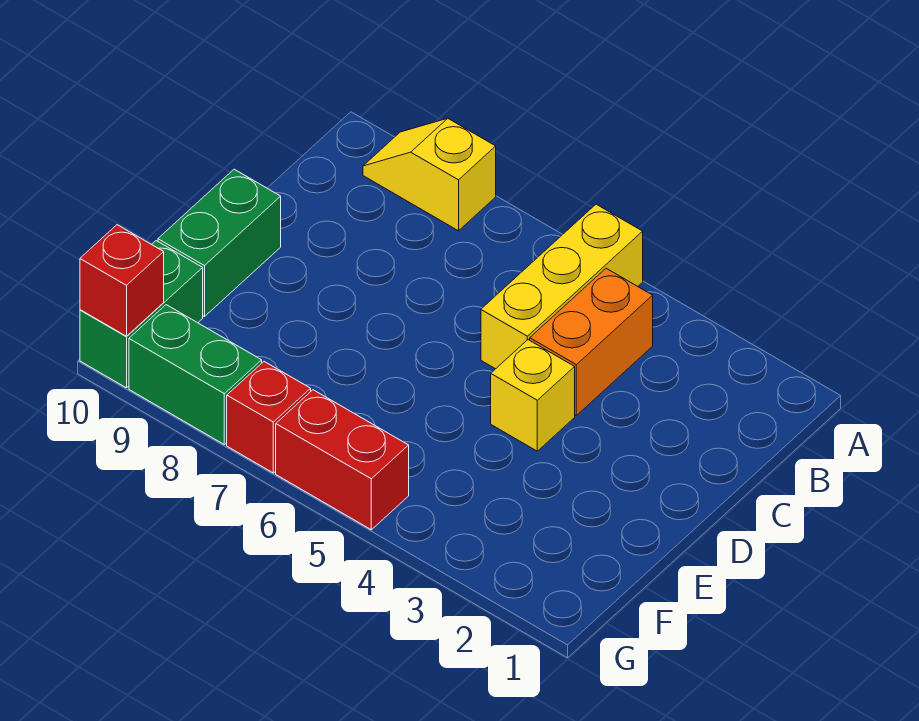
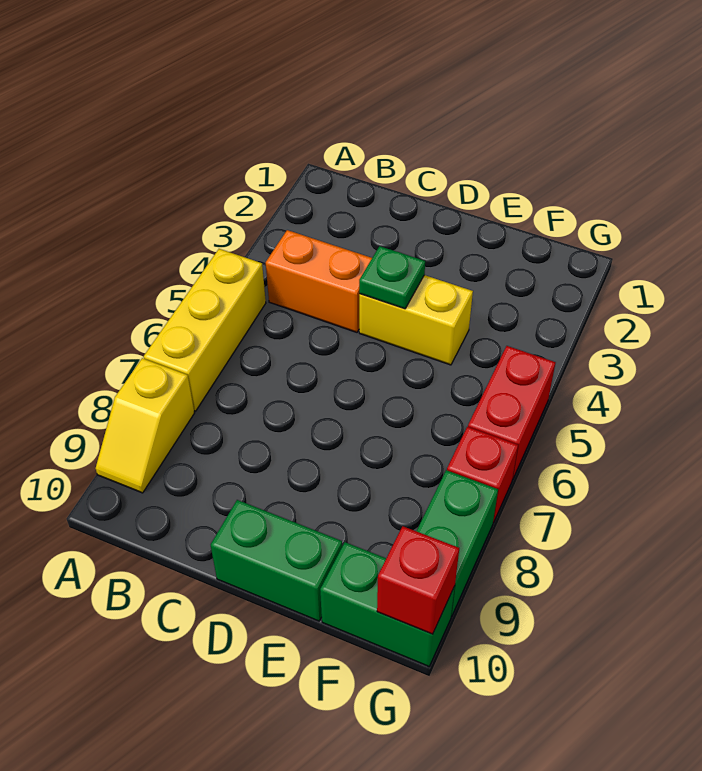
yellow brick A5:C5 level 1 -> yellow brick A5:A7 level 1
yellow brick D4 level 1 -> yellow brick D4:E4 level 1
none -> green plate D4 level 2

